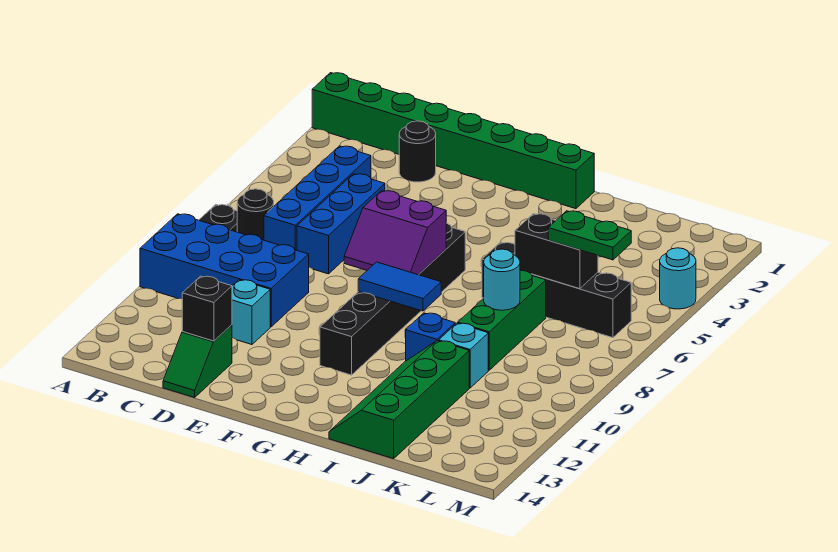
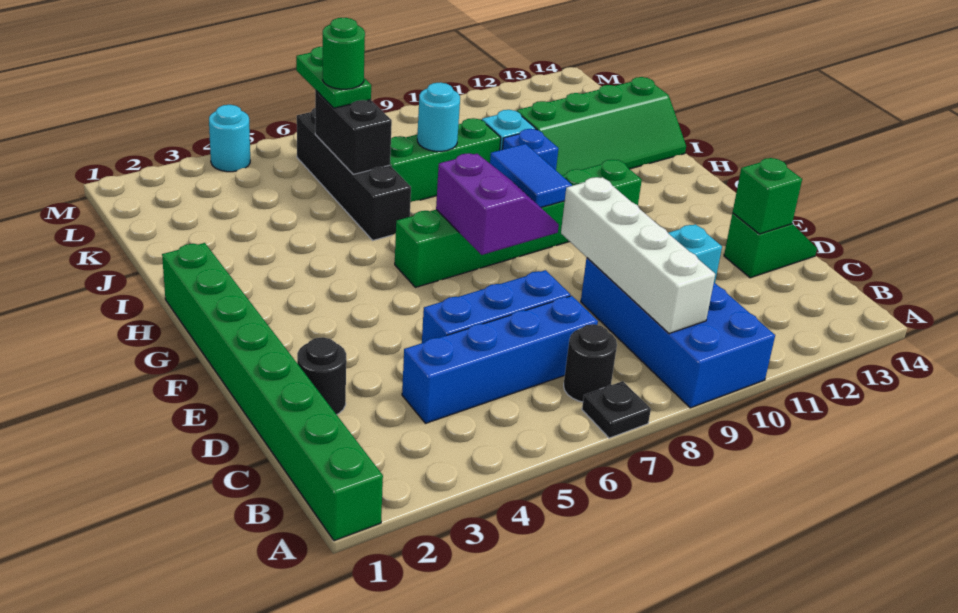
none -> white brick B9:E9 level 2
black brick D13 level 2 -> green brick D13 level 2
black brick G6:G11 level 1 -> green brick G6:G11 level 1
none -> green round brick K6 level 4

